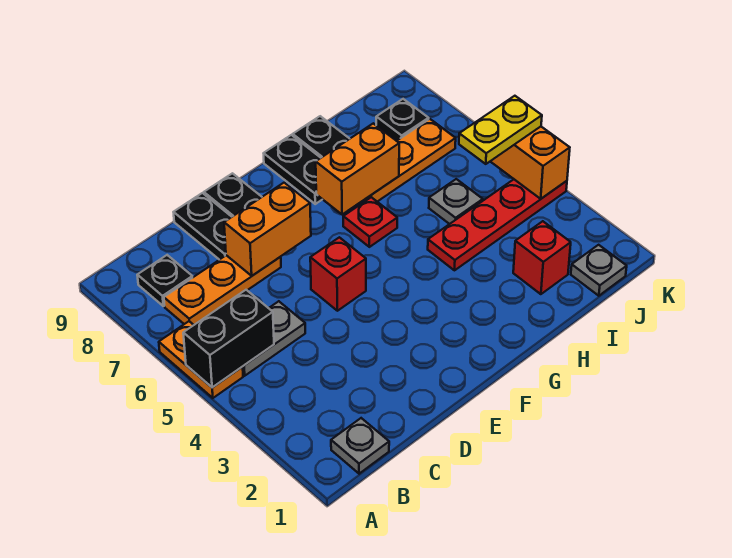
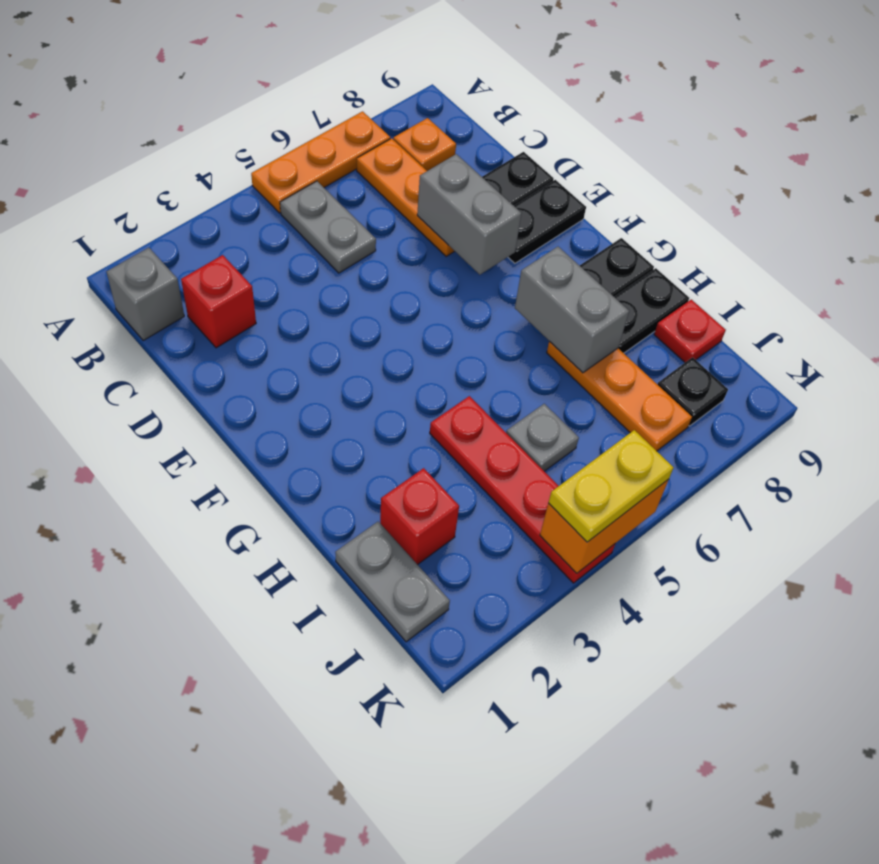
orange plate A5:A6 level 1 -> orange plate A5:A7 level 1
black brick A5:B5 level 2 -> none
grey plate B1 level 1 -> grey brick B1 level 1
black plate B8 level 1 -> orange plate B8 level 1
orange brick D7:E7 level 2 -> grey brick D7:E7 level 2
red brick E5 level 1 -> red brick C2 level 1
red plate G6 level 1 -> red plate I9 level 1
orange brick G7:H7 level 2 -> grey brick G7:H7 level 2
grey plate J1 level 1 -> grey plate I1:J1 level 1
yellow plate J5:K5 level 3 -> yellow plate K4:K5 level 3

